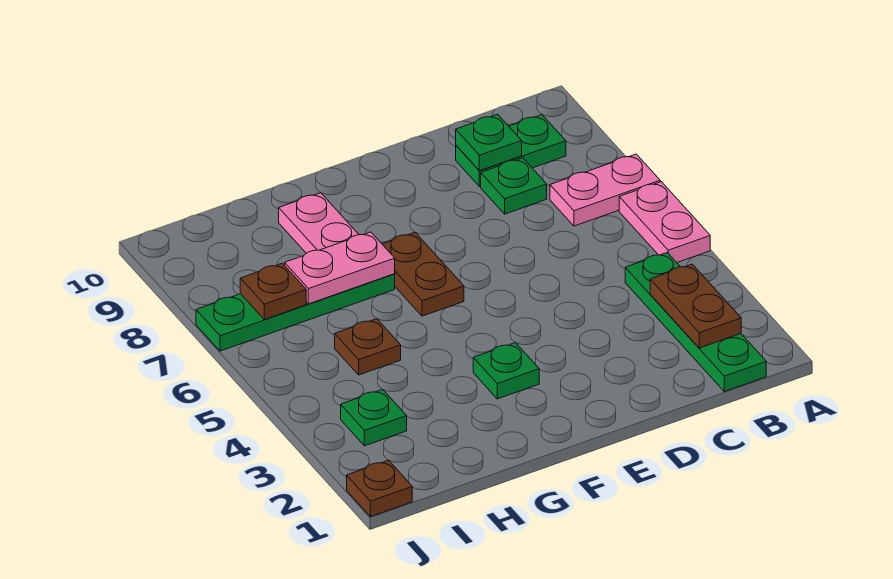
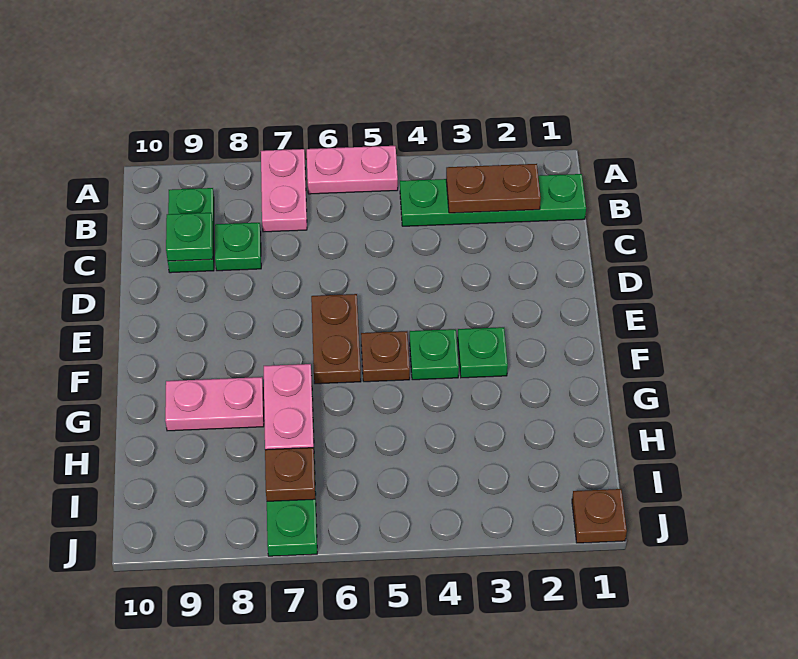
brown plate F6:F7 level 1 -> brown plate E6:F6 level 1
brown plate H5 level 1 -> brown plate F5 level 1
green plate I3 level 1 -> green plate F4 level 1

